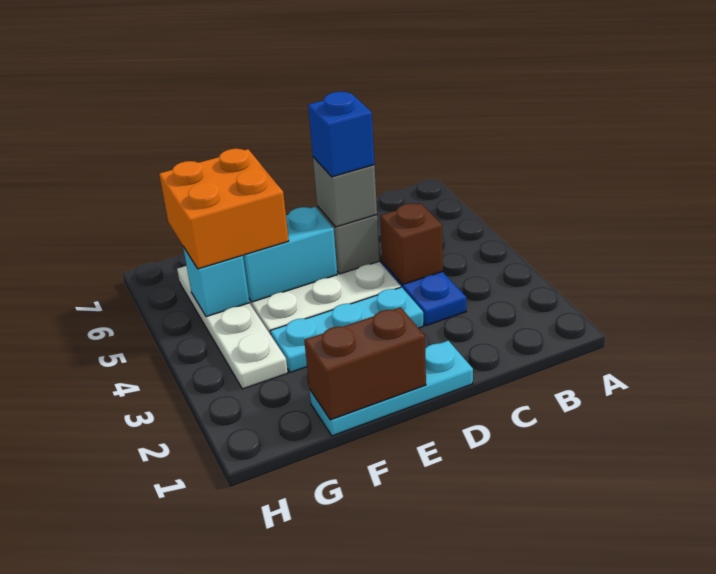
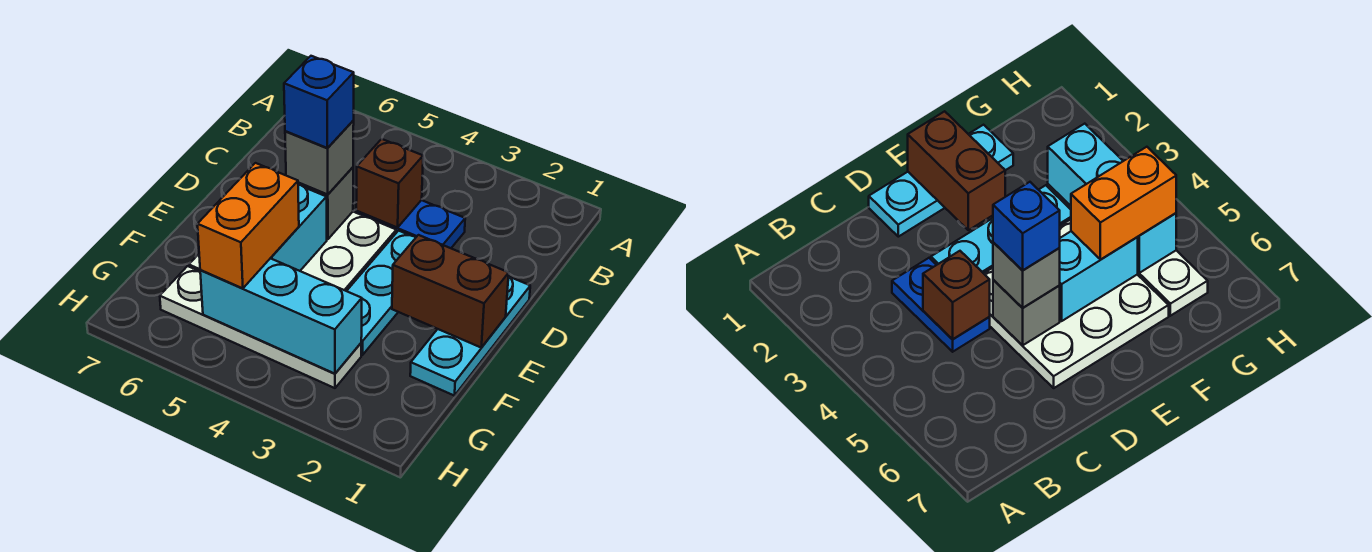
brown brick E1:F1 level 2 -> brown brick E1:E2 level 2
orange brick F5:G6 level 3 -> orange brick F5:G5 level 3
cyan brick G5 level 2 -> cyan brick G3:G5 level 2

